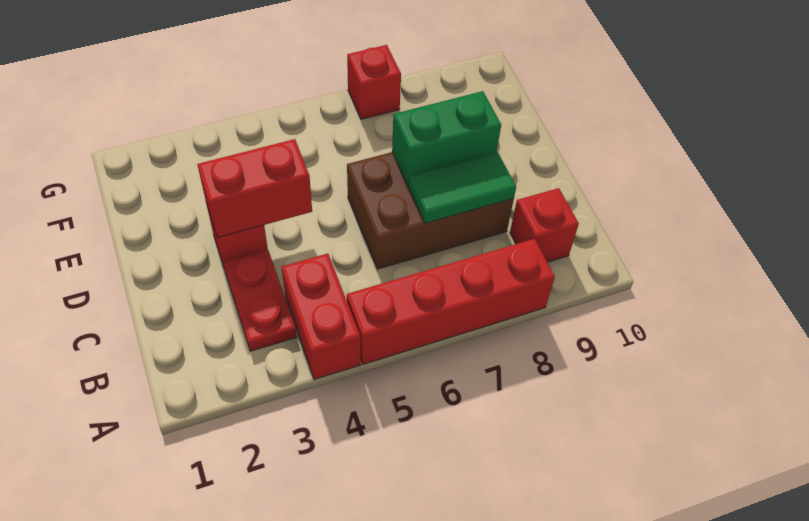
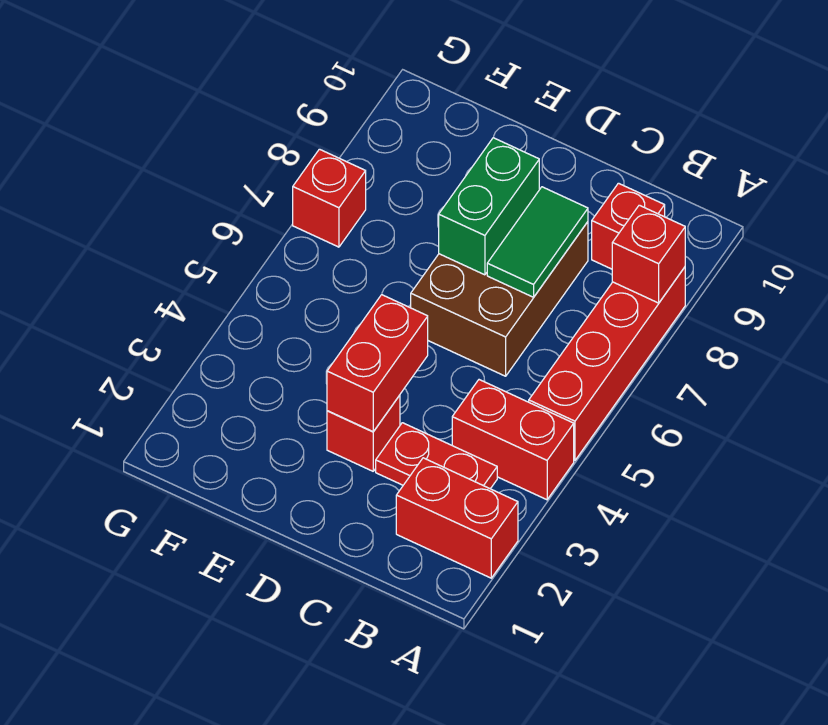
none -> red brick A2:B2 level 1
none -> red brick A8 level 2

